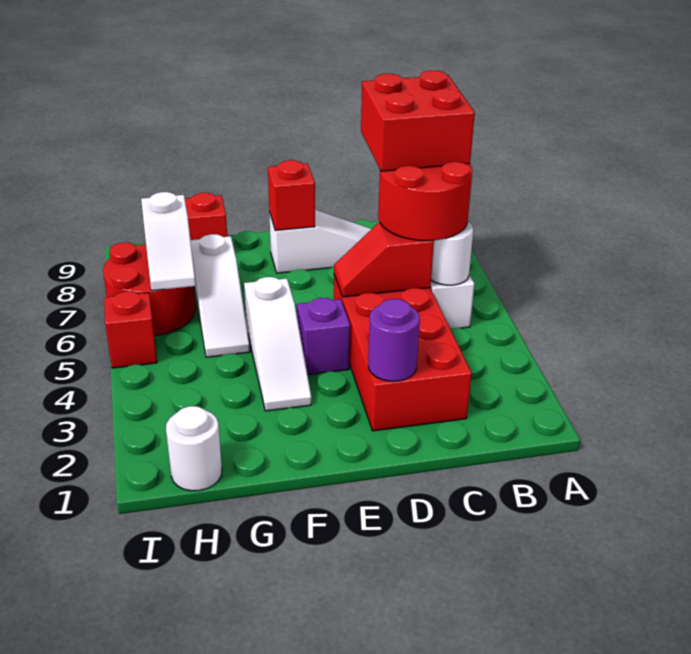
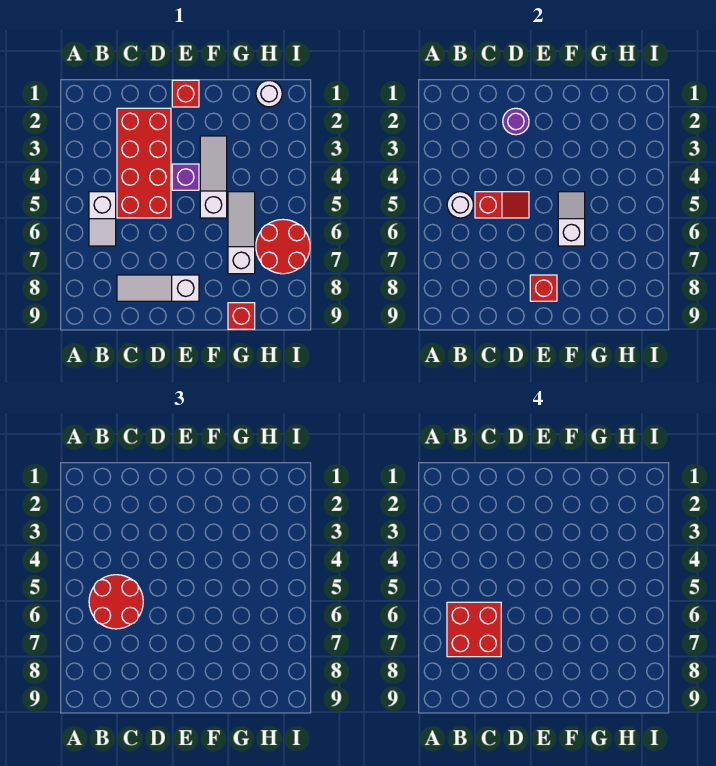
white slope H6:H7 level 2 top 7 -> white slope F5:F6 level 2 top 6
red brick I5 level 1 -> red brick E1 level 1

